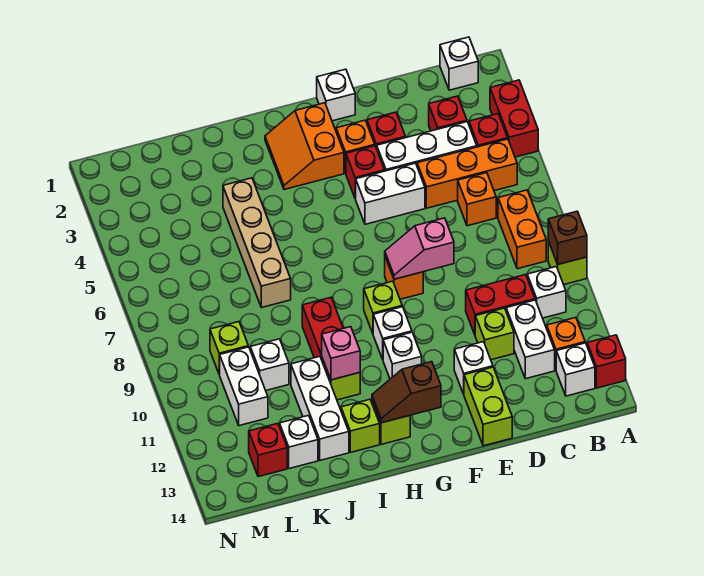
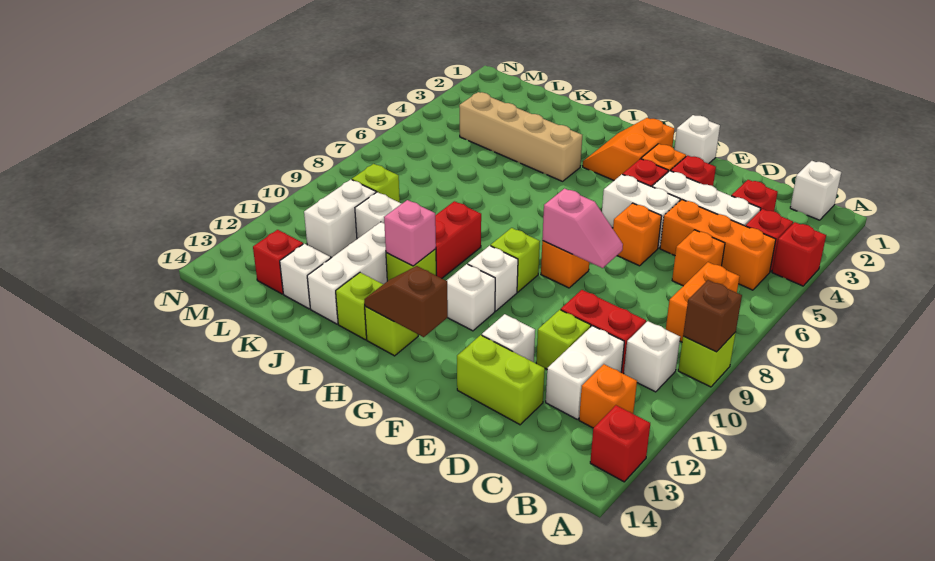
red brick A3:A4 level 1 -> red brick A4 level 1
white brick B13 level 1 -> none
none -> orange brick E6 level 1
pink slope E8:F8 level 2 top E -> pink slope E8:F8 level 2 top F
lime brick E13:E14 level 1 -> lime brick D13:E13 level 1
tan brick J4:J7 level 1 -> tan brick I4:L4 level 1

